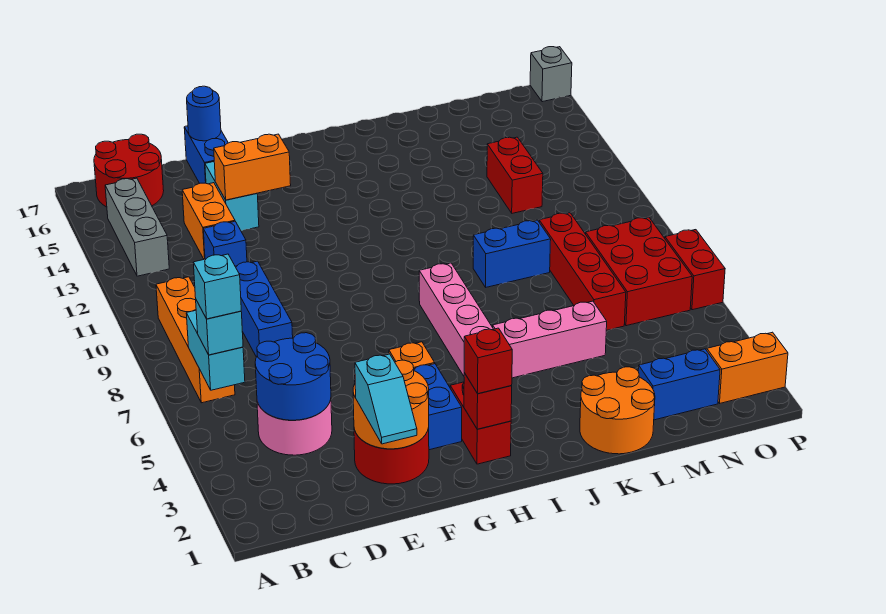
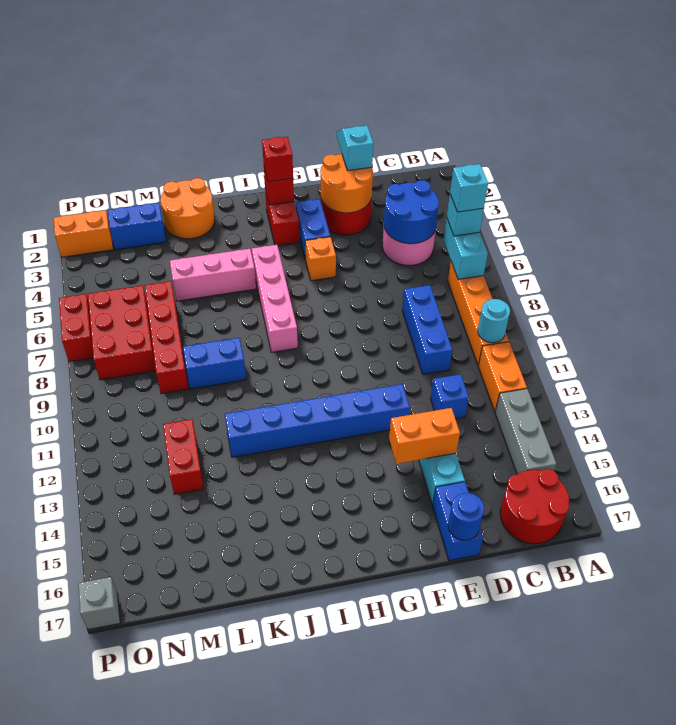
none -> cyan round brick B10 level 2
orange brick D13:D14 level 1 -> orange brick B11:B12 level 1
none -> blue brick F12:K12 level 1

